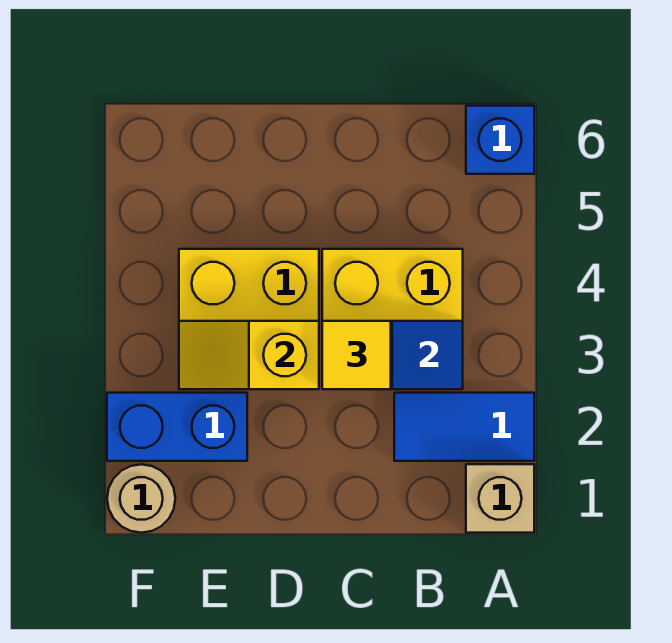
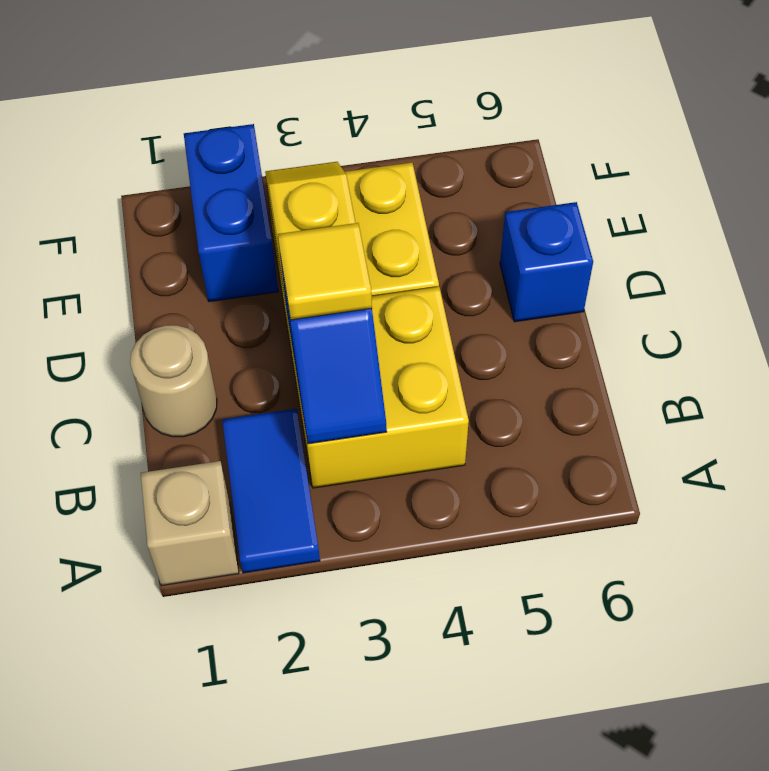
blue brick A6 level 1 -> blue brick D6 level 1
tan round brick F1 level 1 -> tan round brick C1 level 1

